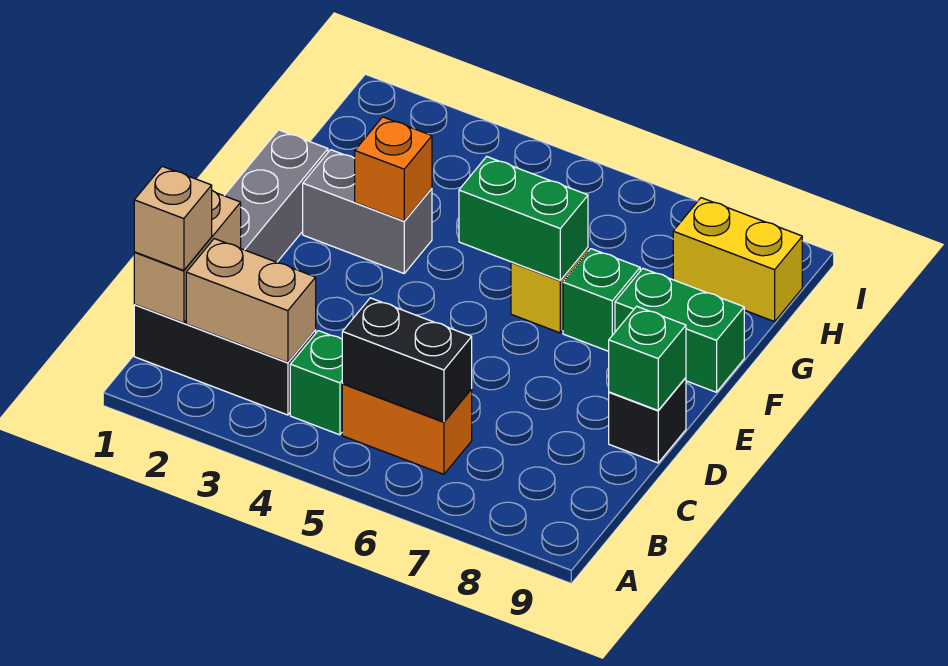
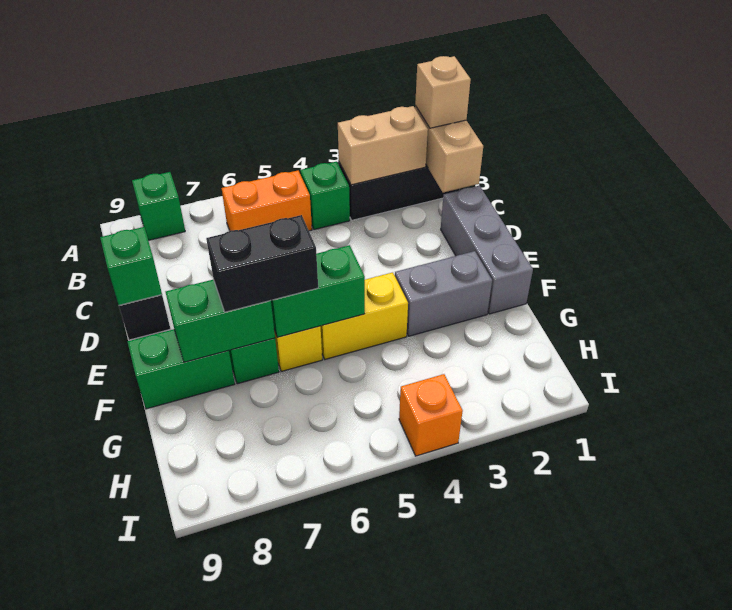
none -> green brick A8 level 1
black brick B5:B6 level 2 -> black brick F6:F7 level 3
orange brick F3 level 2 -> orange brick I4 level 1
none -> green brick F7:F8 level 2
yellow brick H8:H9 level 1 -> yellow brick F4:F5 level 1

